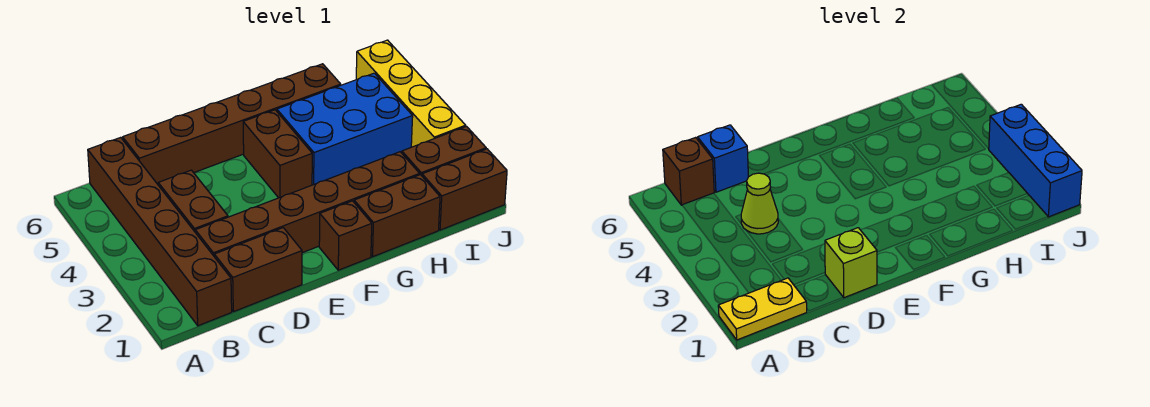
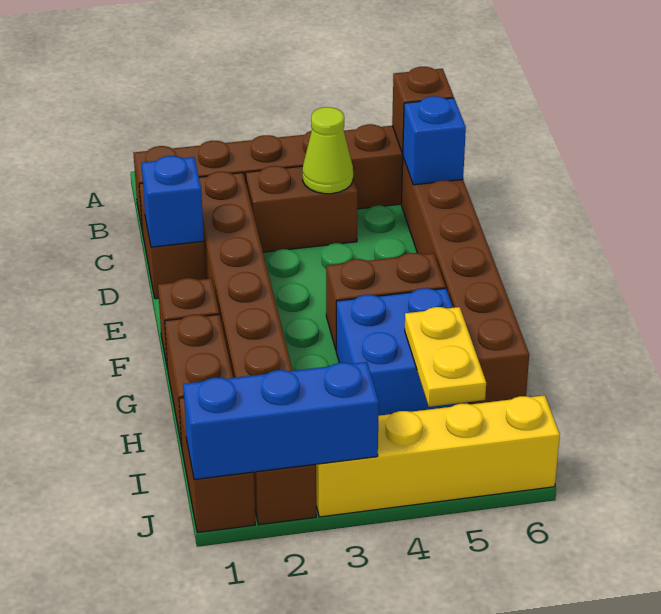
yellow plate A1:B1 level 2 -> yellow plate H5:I5 level 2
lime brick D1 level 2 -> blue brick D1 level 2
blue brick G4:I5 level 1 -> blue brick G4:H5 level 1

